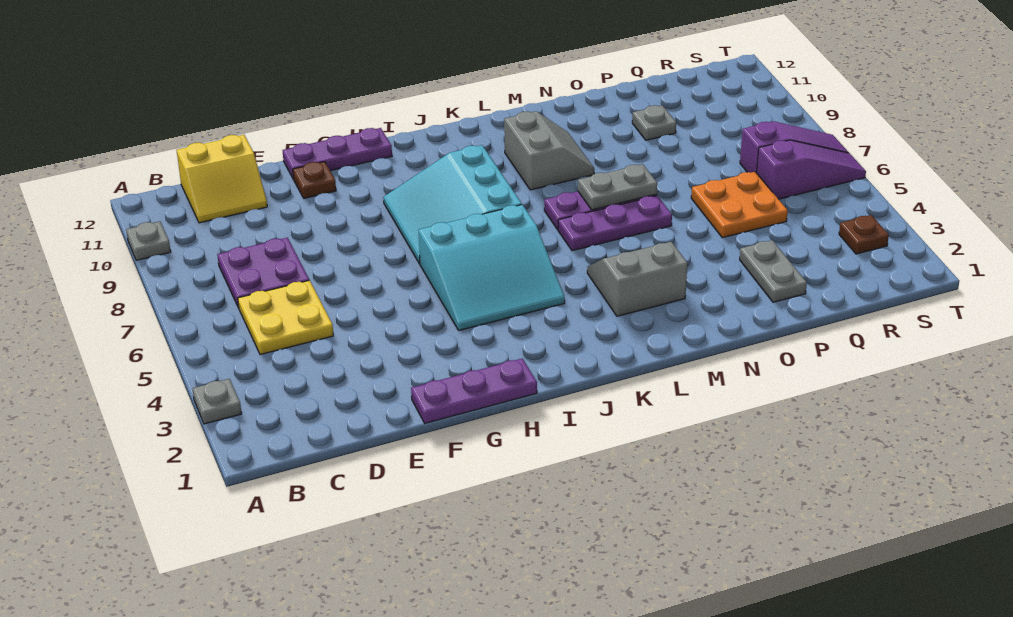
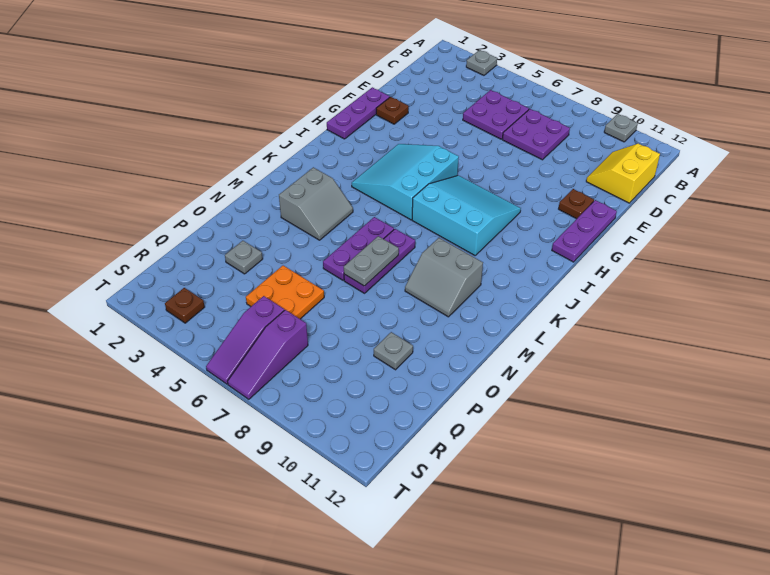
yellow plate C5:D6 level 1 -> purple plate C5:D6 level 1
none -> brown plate F2 level 1
grey plate P2:P3 level 1 -> grey plate P3 level 1

